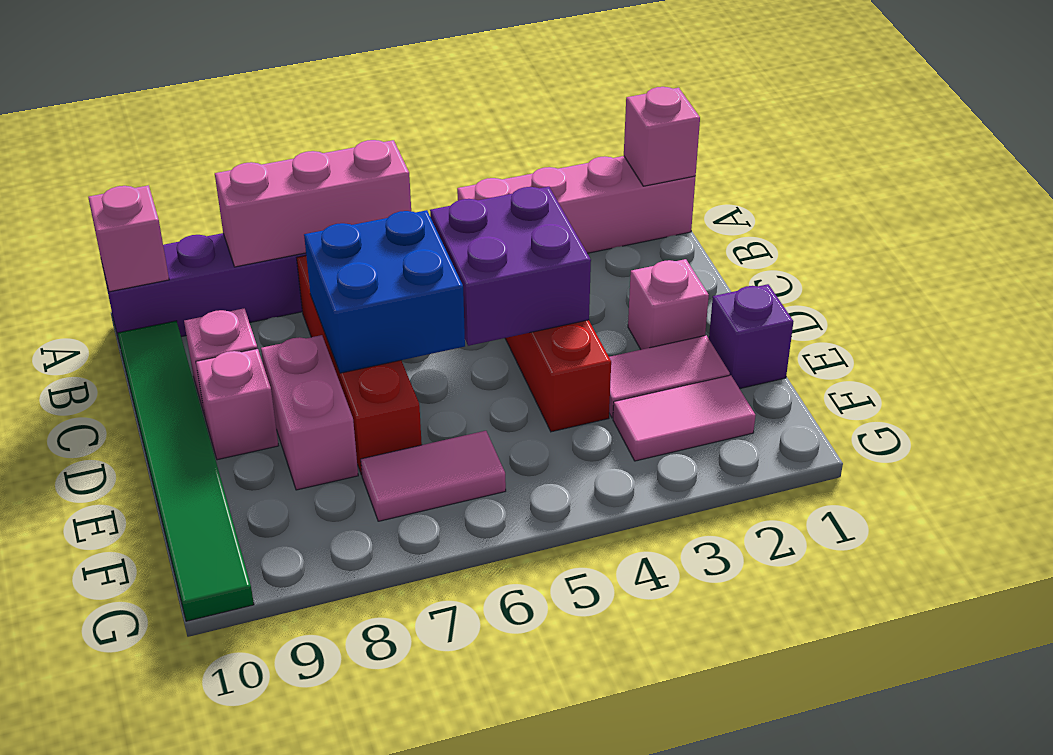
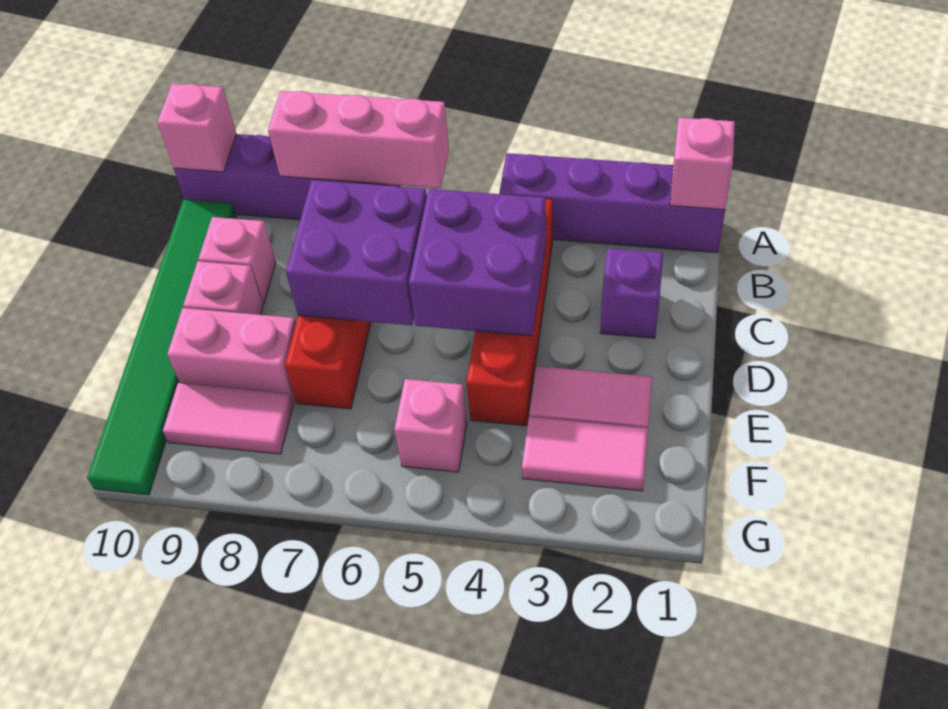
pink brick A1:A4 level 1 -> purple brick A1:A4 level 1
blue brick C6:D7 level 2 -> purple brick C6:D7 level 2
pink brick D2 level 1 -> pink brick F5 level 1
pink brick D8:E8 level 1 -> pink brick E8:E9 level 1
purple brick E1 level 1 -> purple brick C2 level 1
pink tile F6:F7 level 1 -> pink tile F8:F9 level 1

